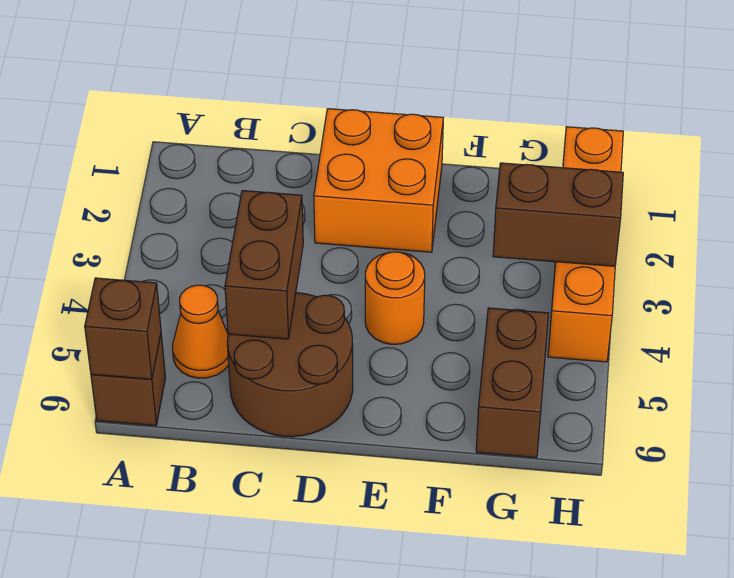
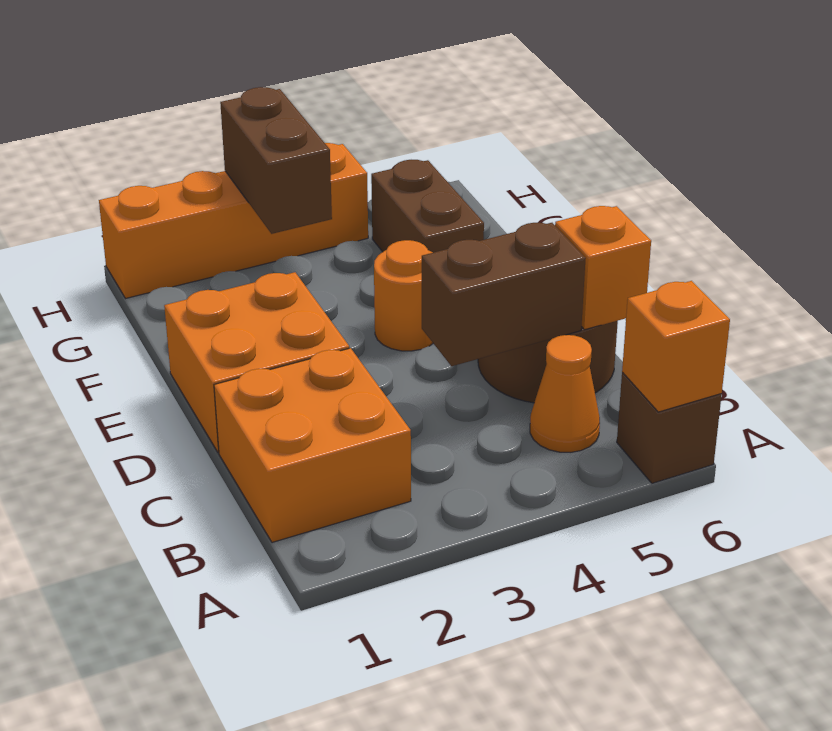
brown brick A6 level 2 -> orange brick A6 level 2
none -> orange brick B1:C2 level 1
none -> orange brick C6 level 2
brown brick G5:G6 level 1 -> brown brick F5:G5 level 1

